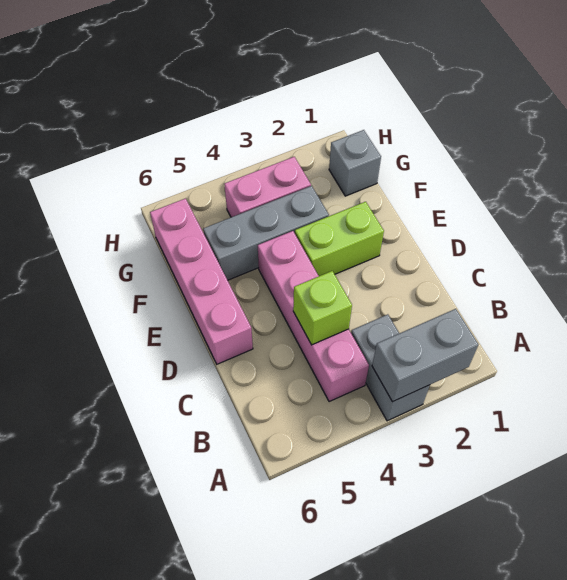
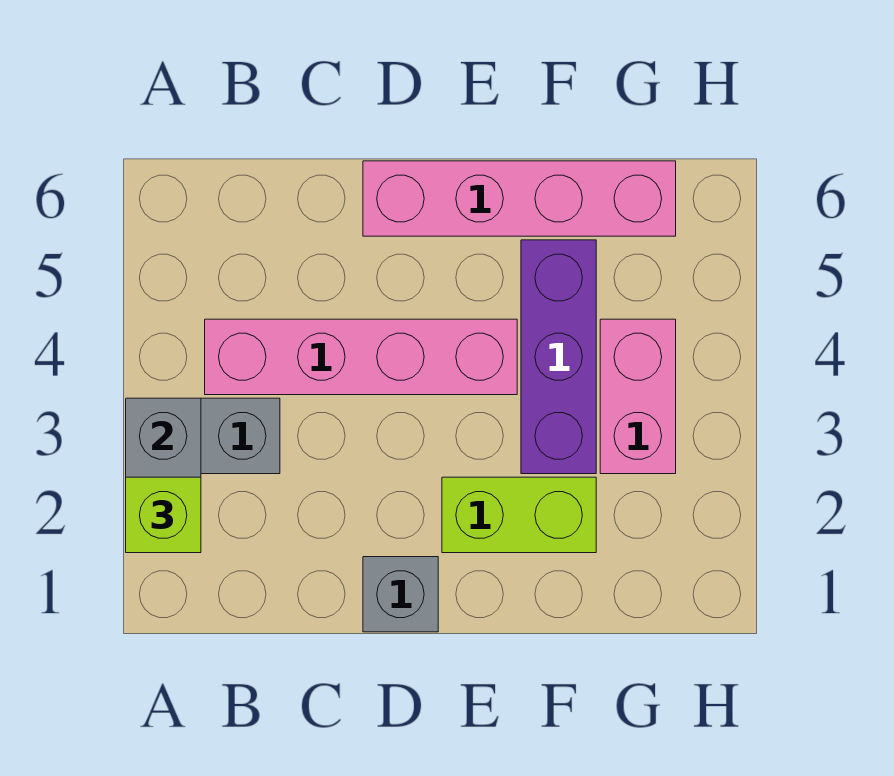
lime brick C4 level 2 -> lime brick A2 level 3
lime brick E2:E3 level 1 -> lime brick E2:F2 level 1
grey brick F3:F5 level 1 -> purple brick F3:F5 level 1
grey brick G1 level 1 -> grey brick D1 level 1

